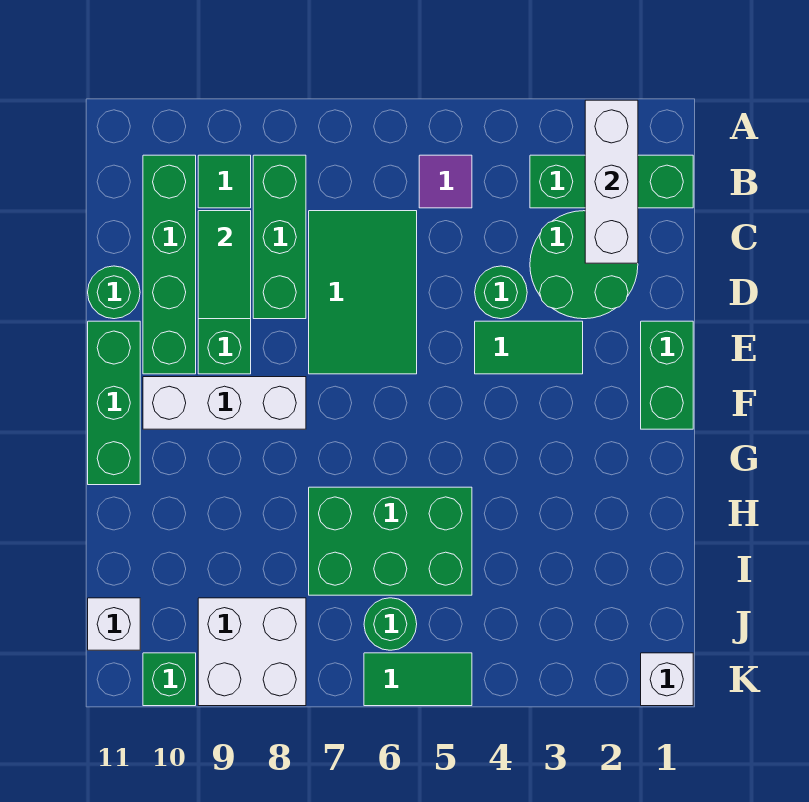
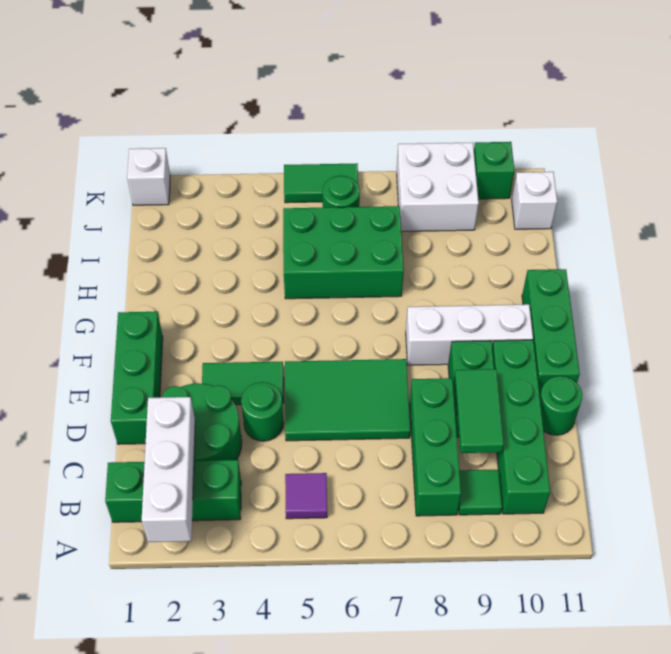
green tile C6:E7 level 1 -> green tile D5:E7 level 1
green brick E1:F1 level 1 -> green brick D1:F1 level 1

